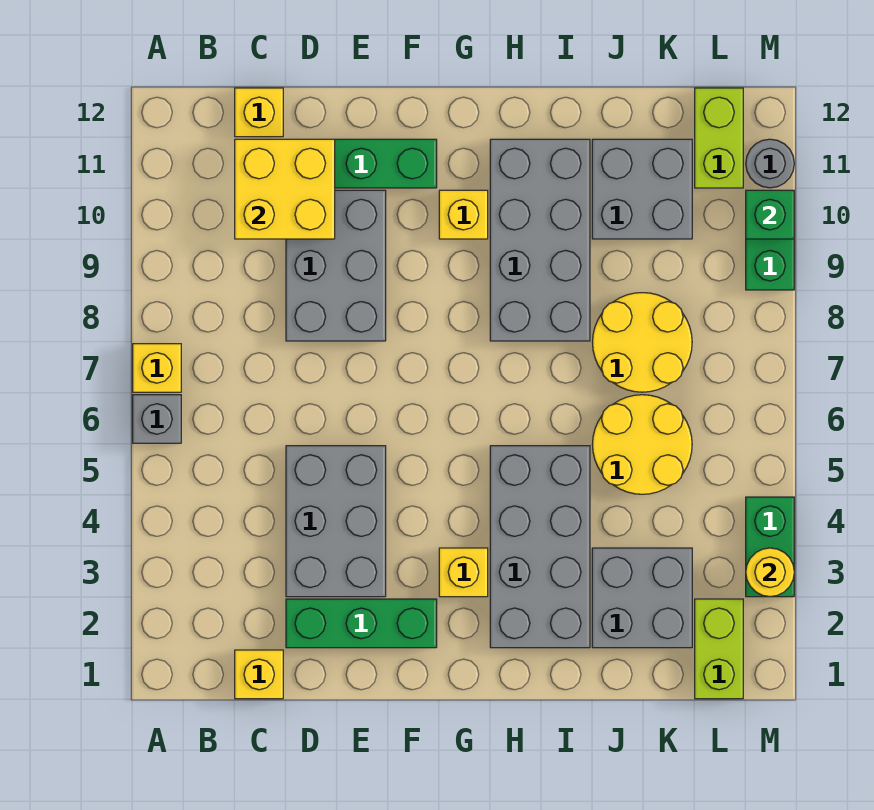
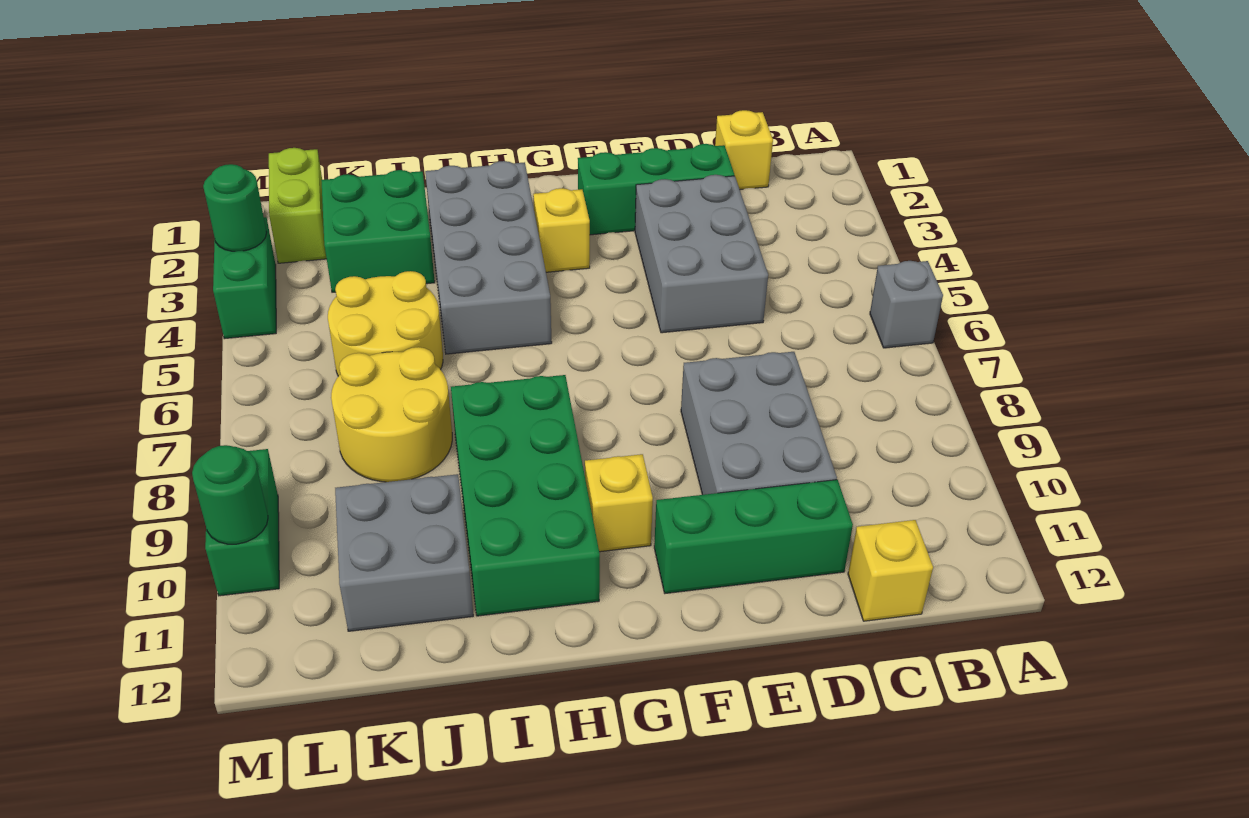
yellow brick A7 level 1 -> none
yellow brick C10:D11 level 2 -> none
grey brick H8:I11 level 1 -> green brick H8:I11 level 1
grey brick J2:K3 level 1 -> green brick J2:K3 level 1
lime brick L11:L12 level 1 -> none
yellow round brick M3 level 2 -> green round brick M3 level 2
green brick M10 level 2 -> green round brick M10 level 2
grey round brick M11 level 1 -> none

